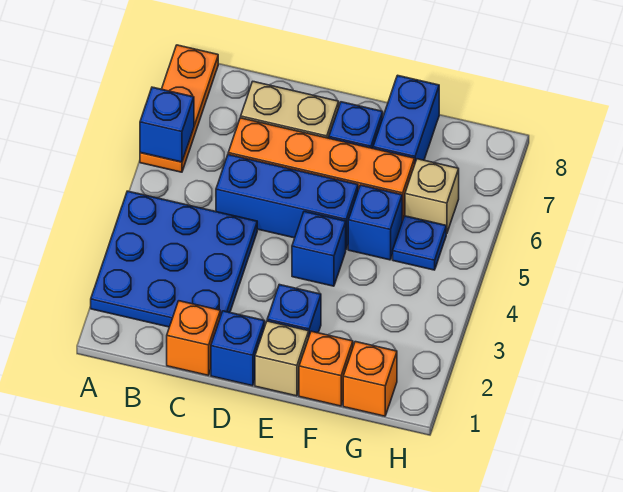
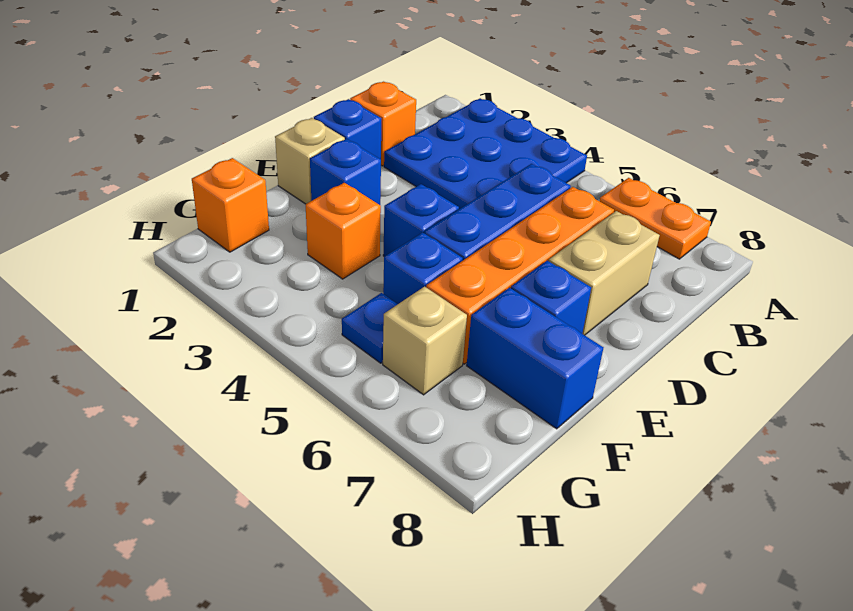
orange plate A6:A8 level 1 -> orange plate A6:A7 level 1
blue brick A6 level 2 -> none
orange brick F1 level 1 -> orange brick F3 level 1

